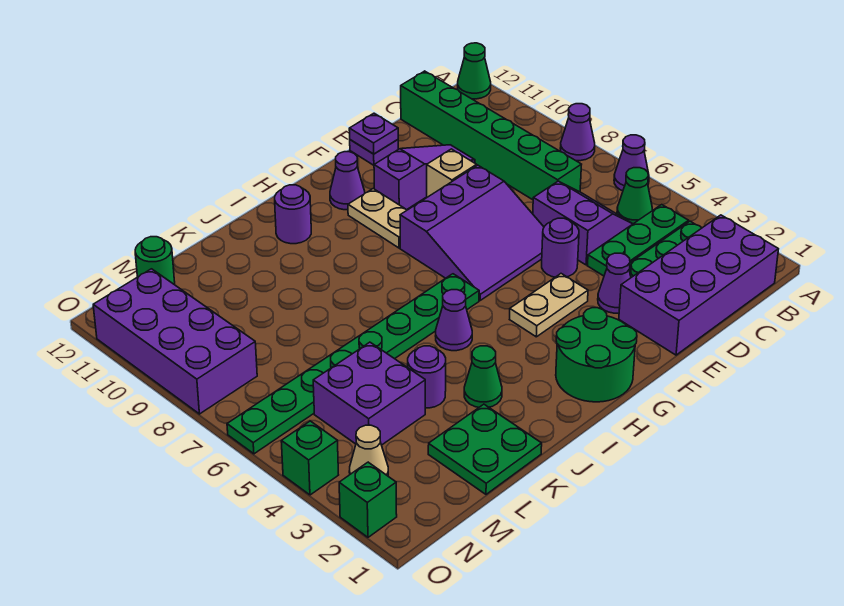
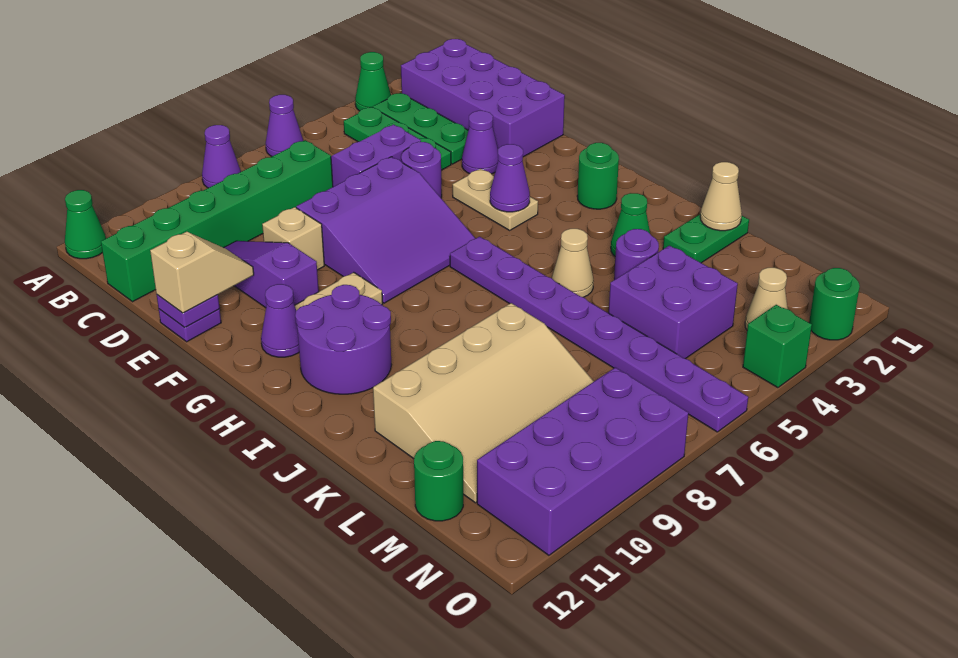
green cone B5 level 1 -> green cone A3 level 1
purple slope E6:G8 level 1 top 8 -> purple slope E6:G8 level 1 top E
none -> tan slope E11:E12 level 3 top 12
green round brick G1:H2 level 1 -> green round brick H2 level 1
green plate H6:O6 level 1 -> purple plate H6:O6 level 1
purple cone I5 level 1 -> purple cone G4 level 2
purple round brick I11 level 1 -> purple round brick H10:I11 level 1
none -> tan cone J5 level 1
green plate K1:L2 level 1 -> green plate K1:K2 level 1
none -> tan cone K1 level 2
none -> tan slope K8:M11 level 1 top K
green brick O2 level 1 -> green round brick O2 level 1

